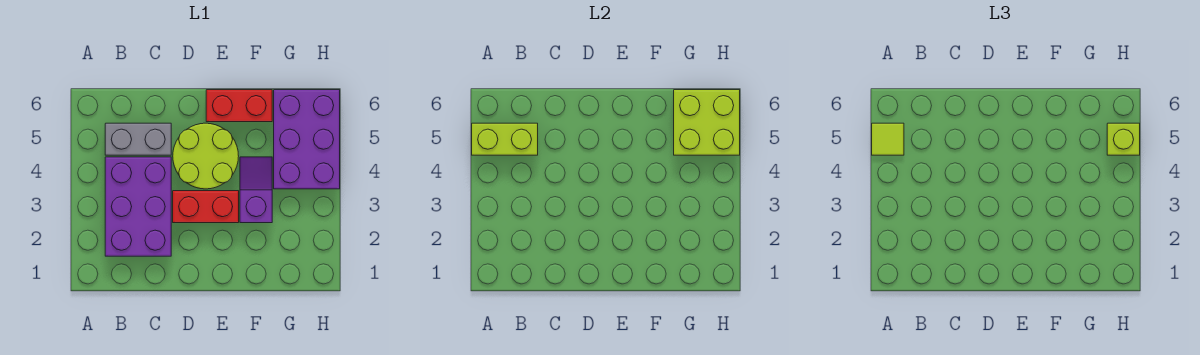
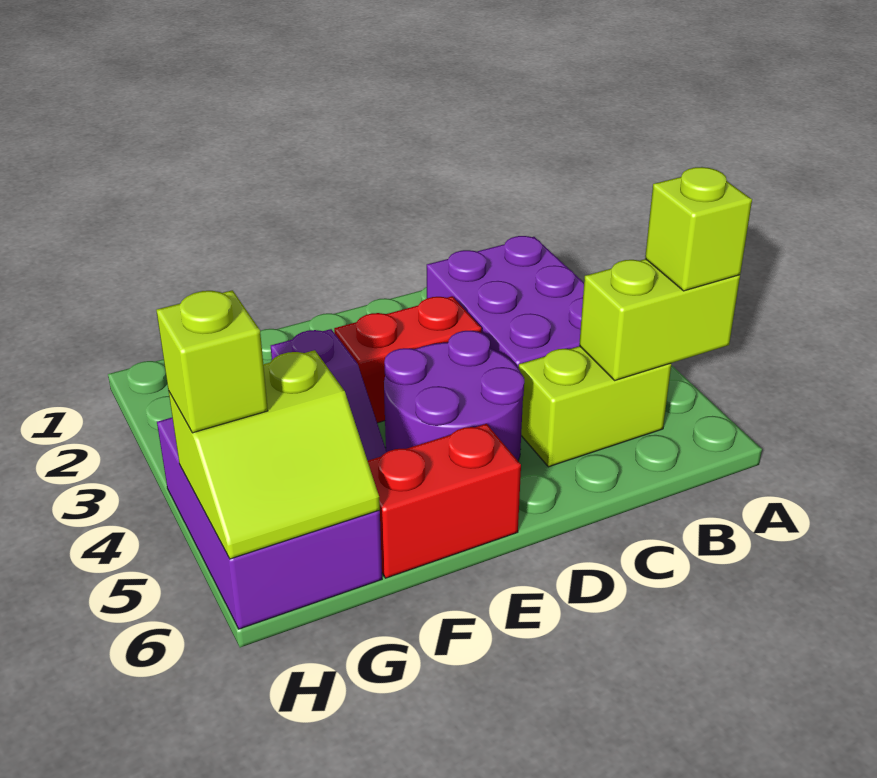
lime tile A5 level 3 -> lime brick A5 level 3
grey brick B5:C5 level 1 -> lime brick B5:C5 level 1
lime round brick D4:E5 level 1 -> purple round brick D4:E5 level 1
lime brick G5:H6 level 2 -> lime slope G5:H6 level 2 top 5

